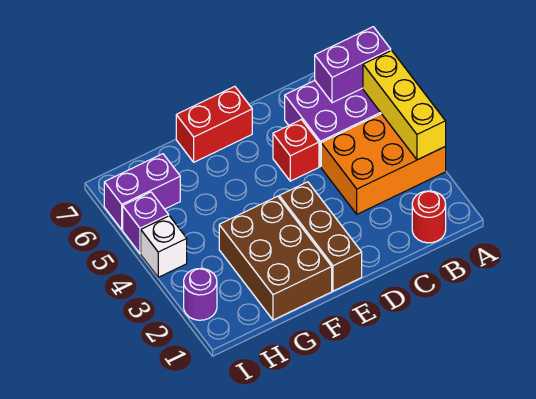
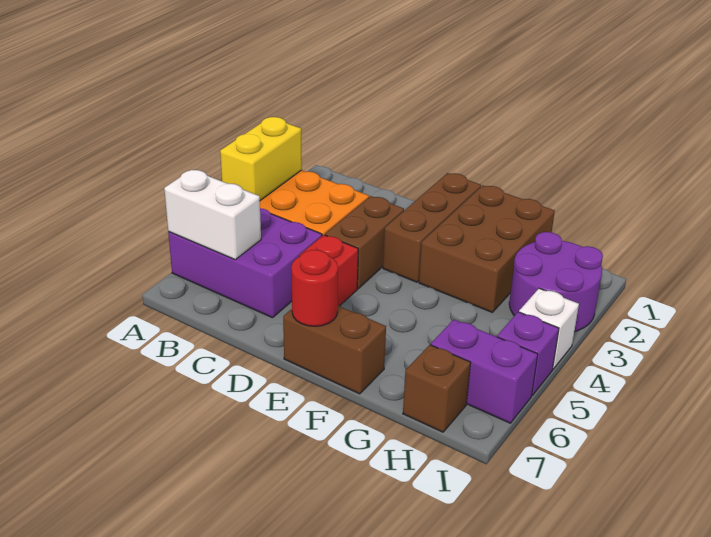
yellow brick A3:A5 level 2 -> yellow brick A3:A4 level 2
purple brick A6:B6 level 2 -> white brick A6:B6 level 2
red round brick B1 level 1 -> red round brick E7 level 2
none -> brown brick D3:D4 level 1
red brick E7:F7 level 1 -> brown brick E7:F7 level 1
none -> brown brick H7 level 1
purple round brick I2 level 1 -> purple round brick H2:I3 level 1

